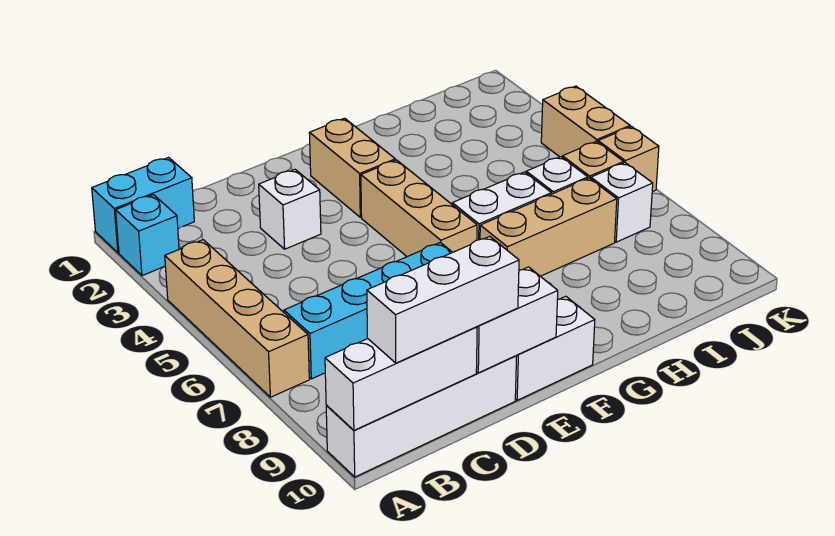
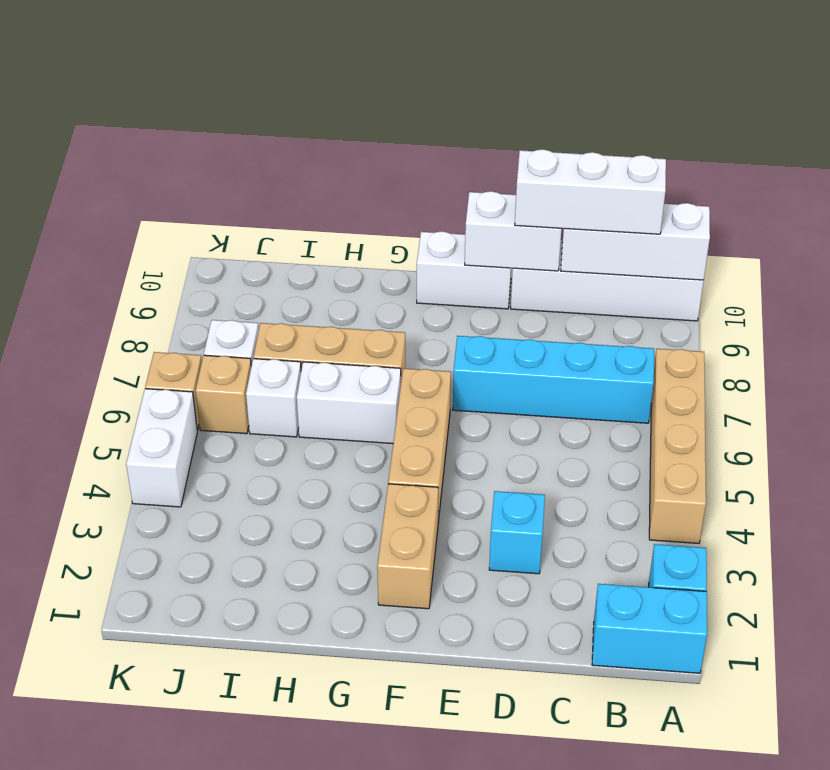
white brick D3 level 1 -> cyan brick D3 level 1
tan brick K4:K5 level 1 -> white brick K4:K5 level 1

